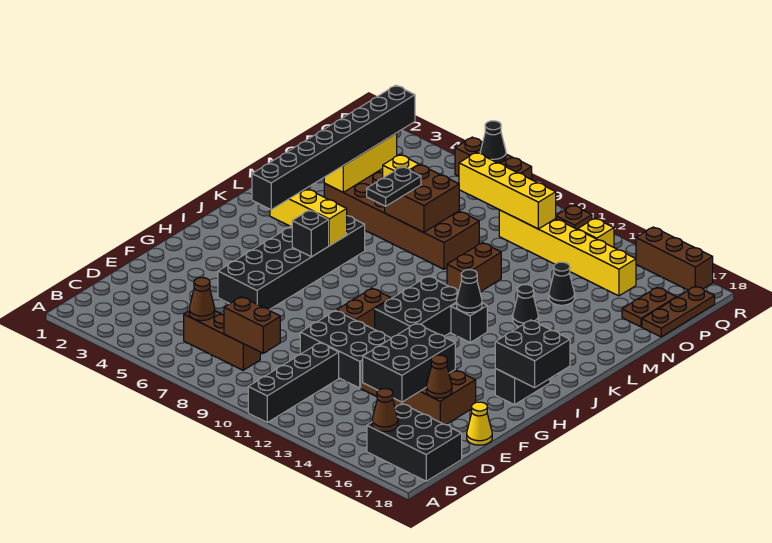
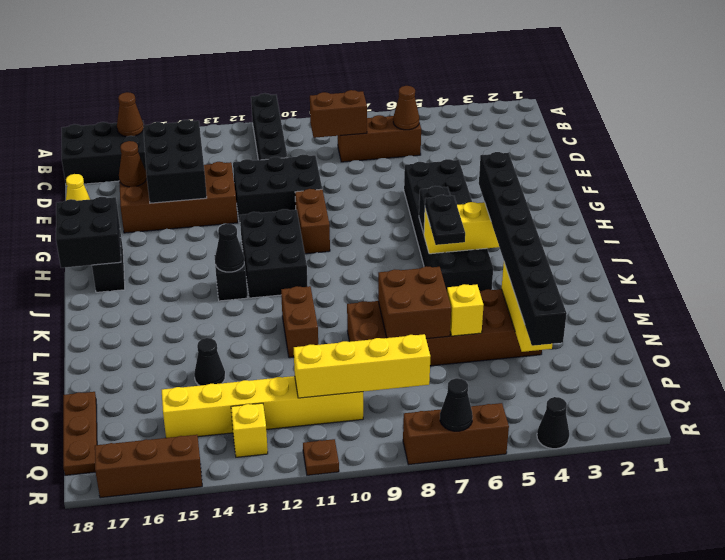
black plate L7:M7 level 3 -> black plate J6:K6 level 3
black cone L14 level 1 -> black cone R4 level 1
brown plate O17:P17 level 1 -> none

